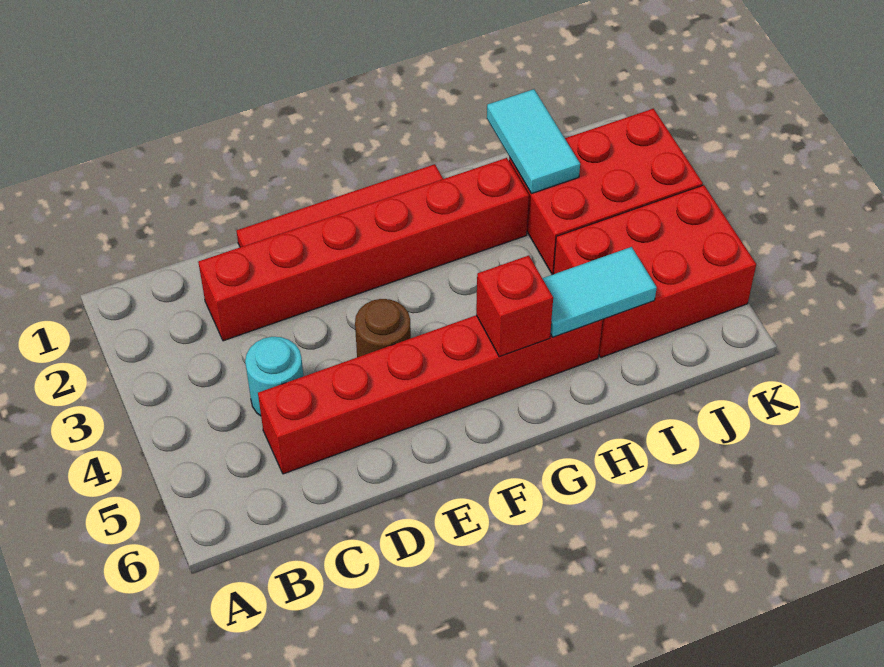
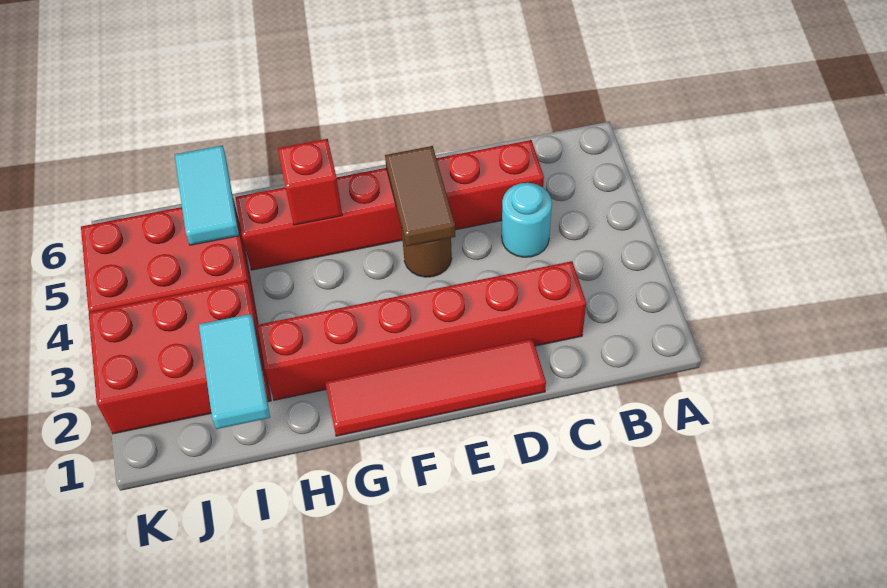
none -> brown tile E4:E5 level 2
cyan tile H5:I5 level 2 -> cyan tile I5:I6 level 2

